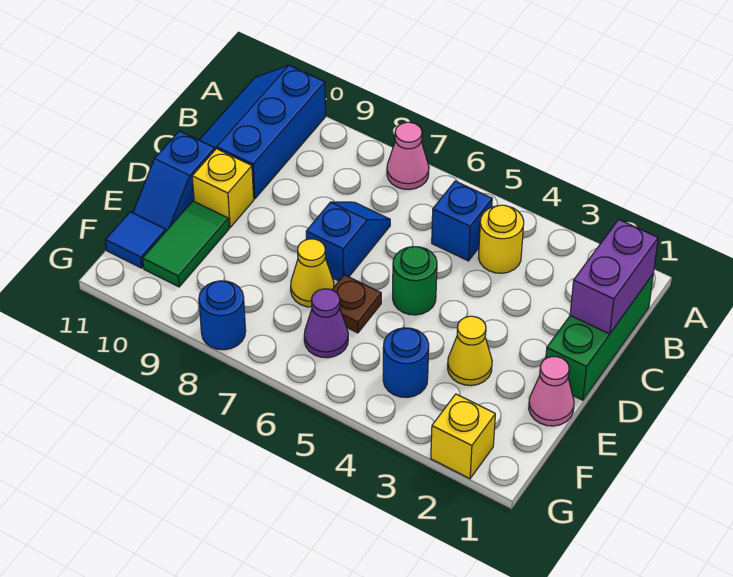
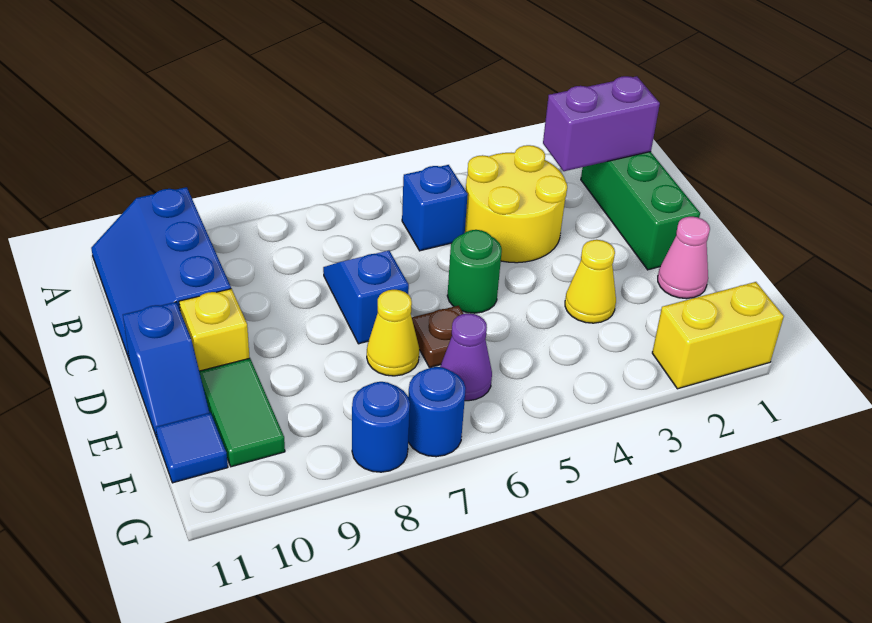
pink cone A7 level 1 -> none
purple brick B1:C1 level 2 -> purple brick B1:B2 level 2
yellow round brick B4 level 1 -> yellow round brick B3:C4 level 1
blue round brick F4 level 1 -> blue round brick G7 level 1
yellow brick G2 level 1 -> yellow brick G1:G2 level 1

